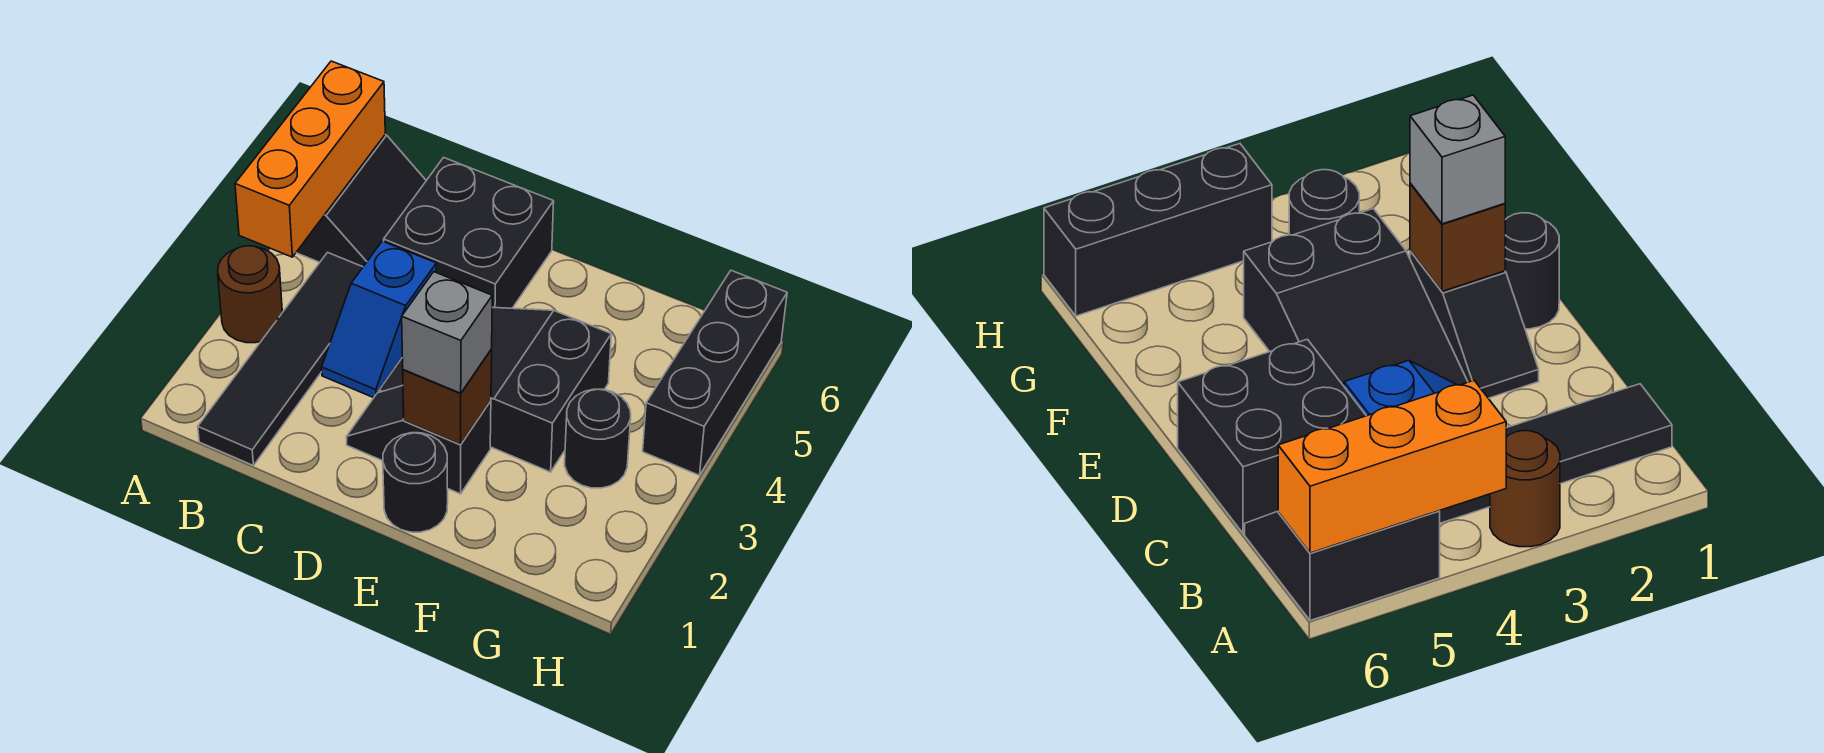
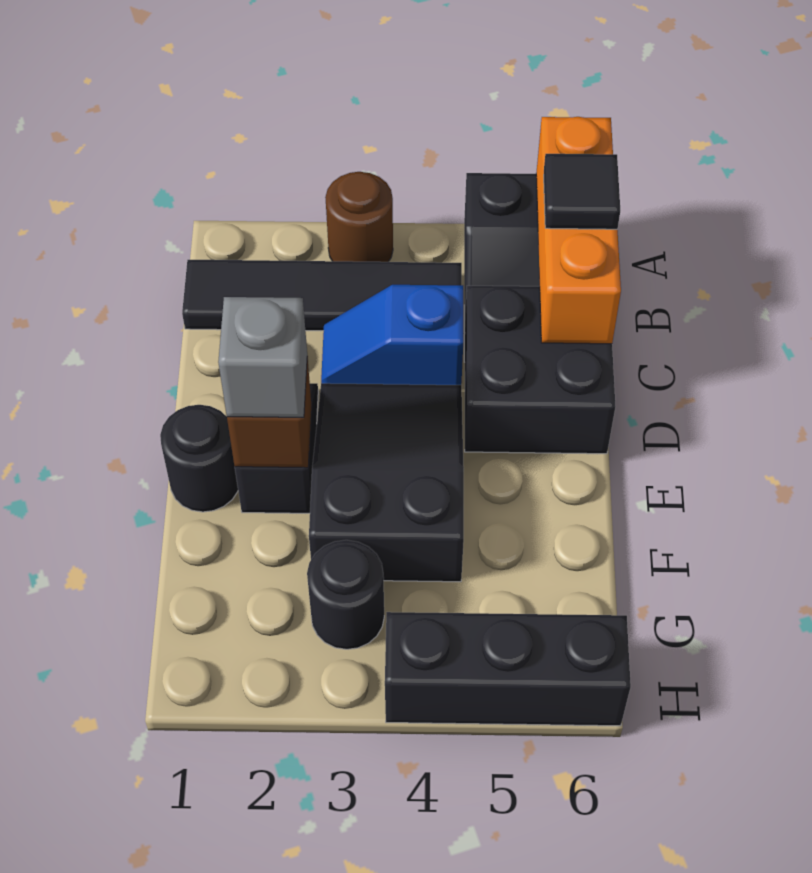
orange brick A4:A6 level 2 -> orange brick A6:C6 level 2
none -> black tile B6 level 3

